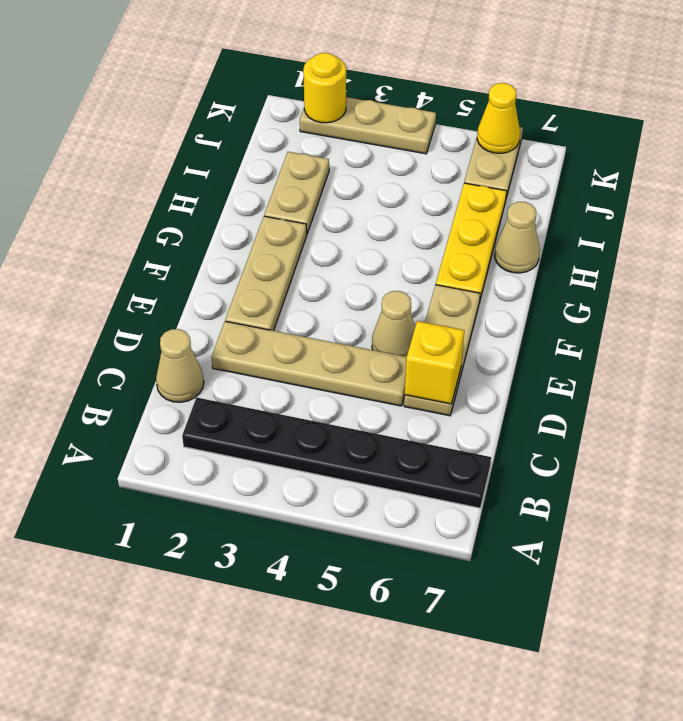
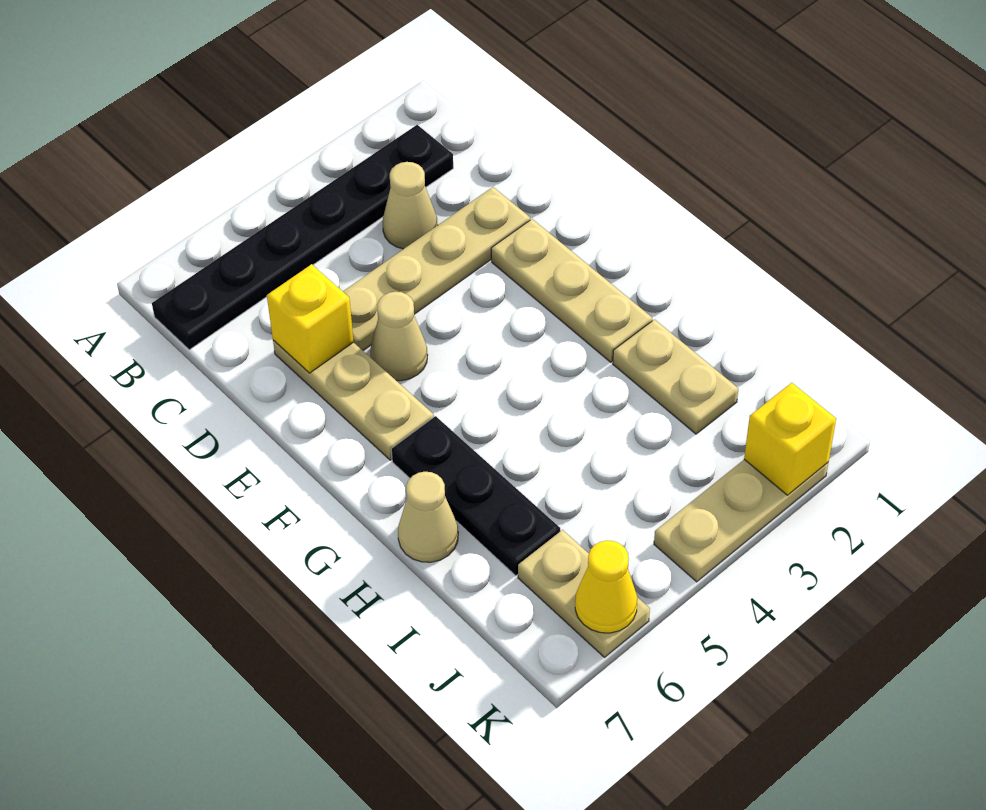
tan cone C1 level 1 -> tan cone C3 level 1
yellow plate G6:I6 level 1 -> black plate G6:I6 level 1
yellow round brick K2 level 2 -> yellow brick K2 level 2

